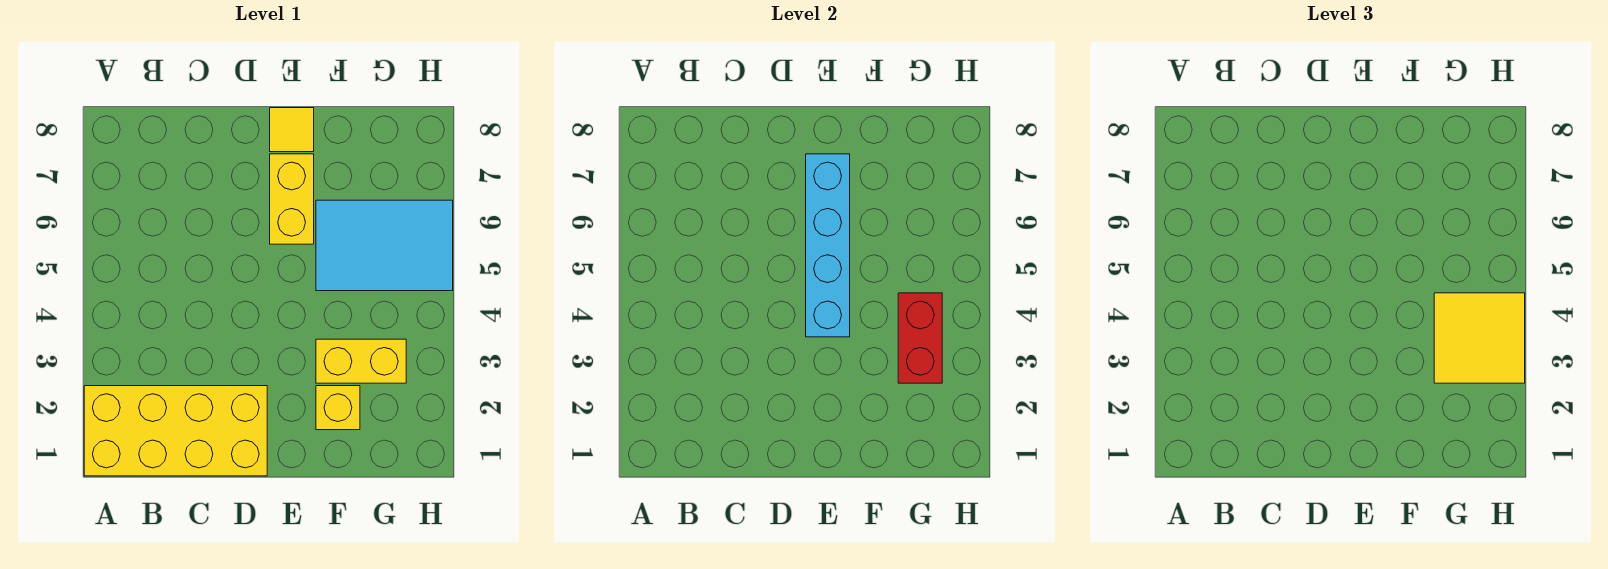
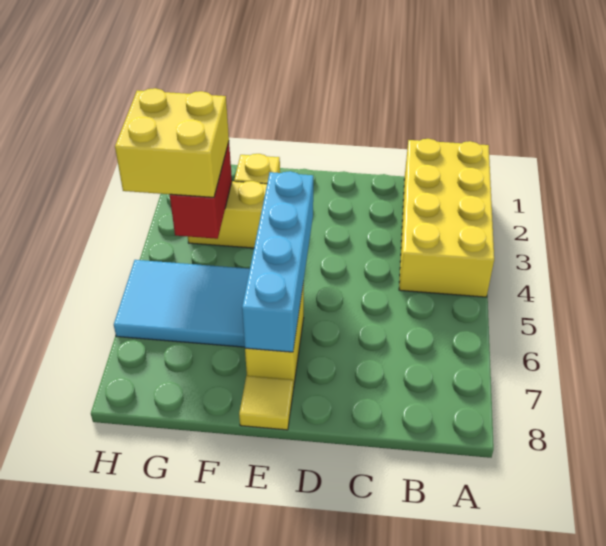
yellow brick A1:D2 level 1 -> yellow brick A1:B4 level 1
yellow tile G3:H4 level 3 -> yellow brick G3:H4 level 3

